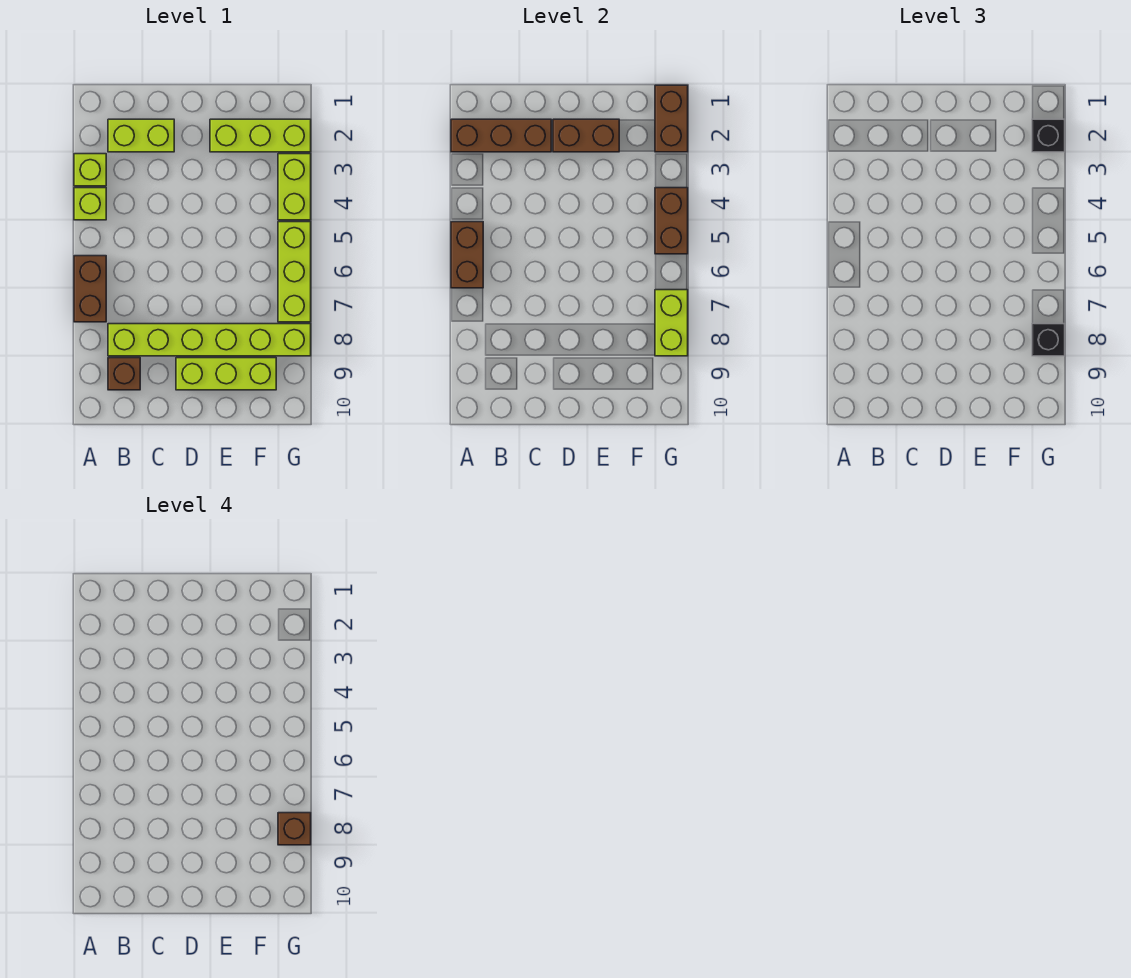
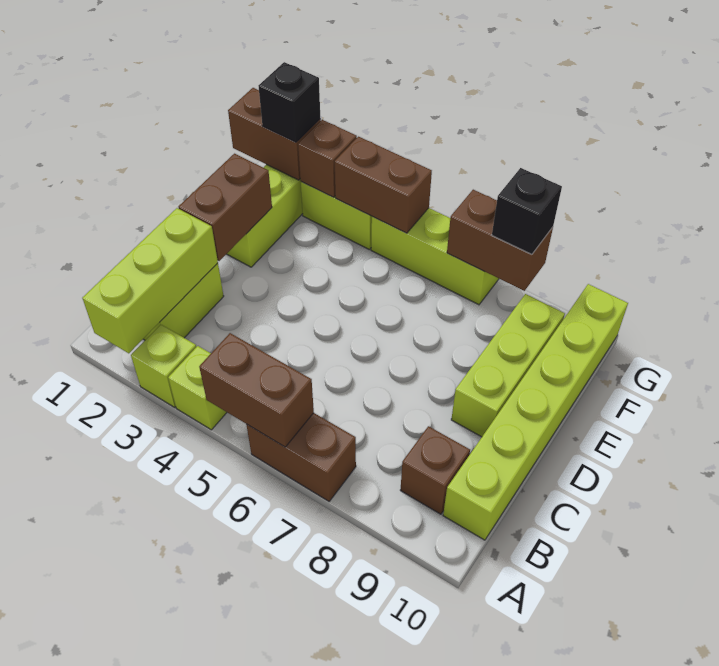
brown brick A2:C2 level 2 -> lime brick A2:C2 level 2
lime brick B8:G8 level 1 -> lime brick B10:G10 level 1
lime brick G7:G8 level 2 -> brown brick G7:G8 level 2
brown brick G8 level 4 -> brown brick G3 level 2

